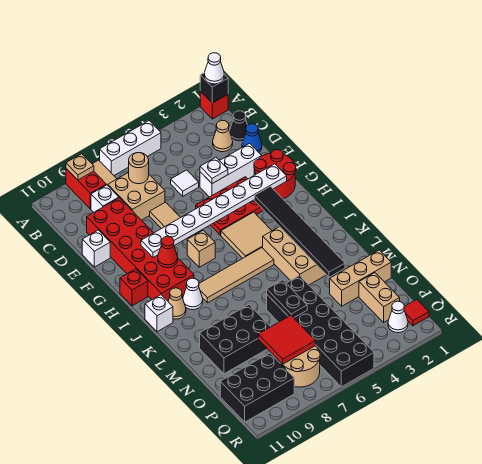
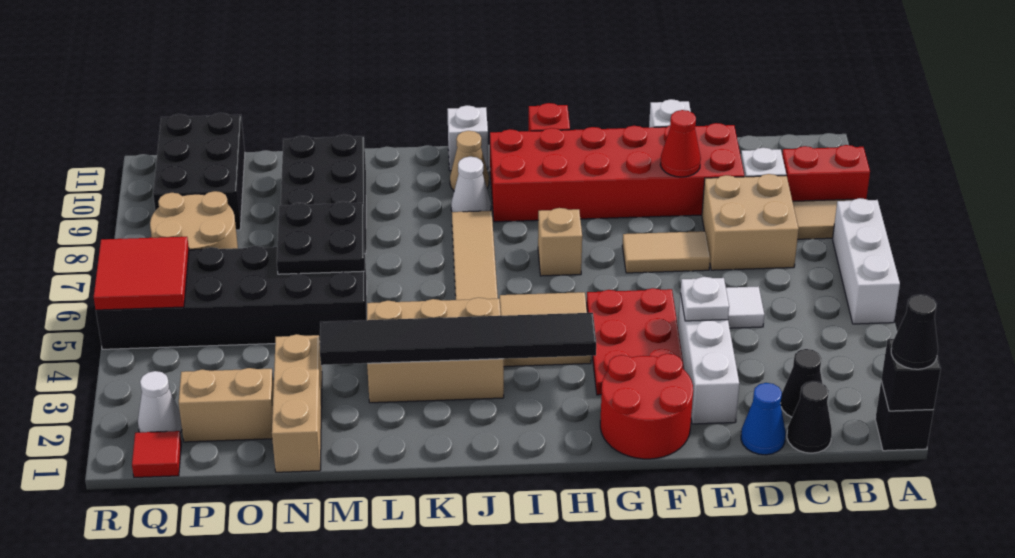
red brick A1 level 1 -> black brick A1 level 1
white cone A1 level 3 -> black cone A1 level 3
tan plate A9 level 2 -> none
tan cone C2 level 1 -> black cone C2 level 1
tan round brick C7 level 2 -> none
white plate G2:G9 level 2 -> none
red cone H9 level 2 -> red cone E9 level 2
black plate M6:N6 level 2 -> black plate M6:N7 level 2
red tile O7:P8 level 2 -> red tile Q5:R6 level 2

